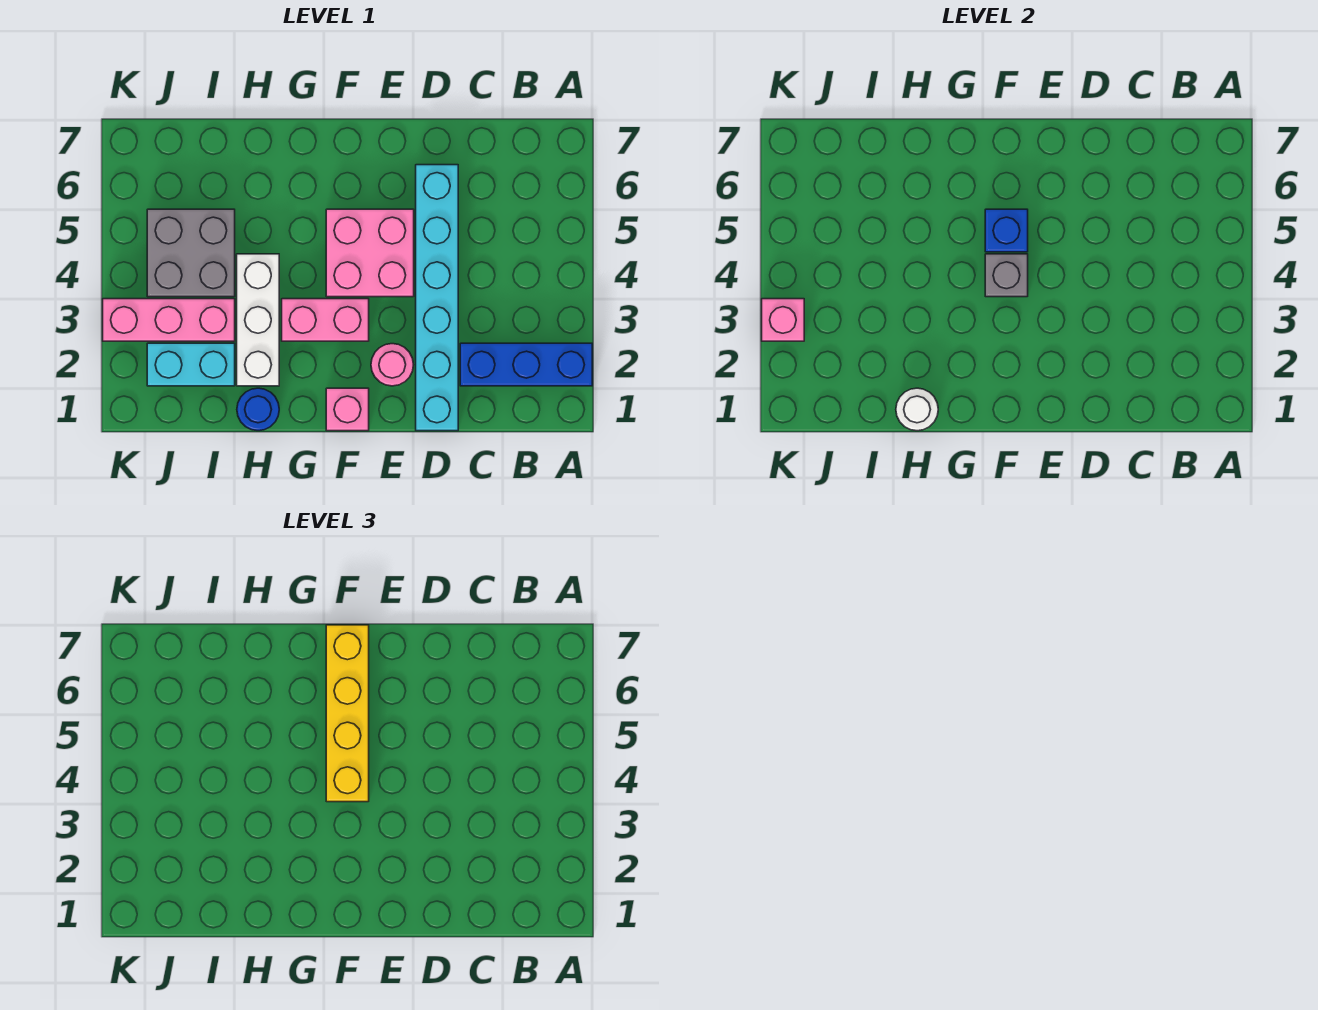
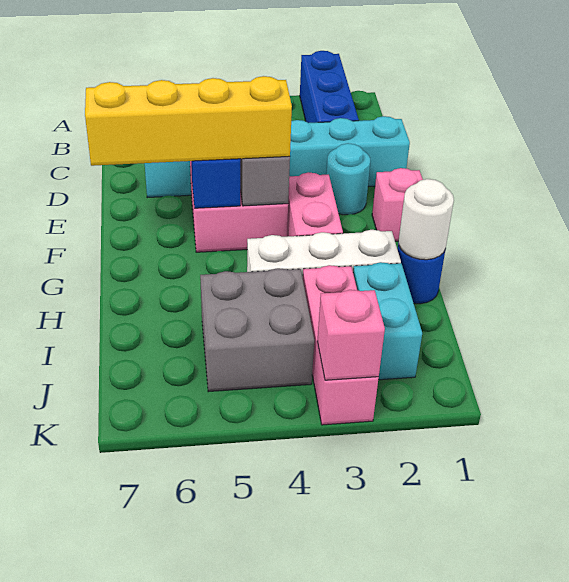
pink round brick E2 level 1 -> cyan round brick E2 level 1

